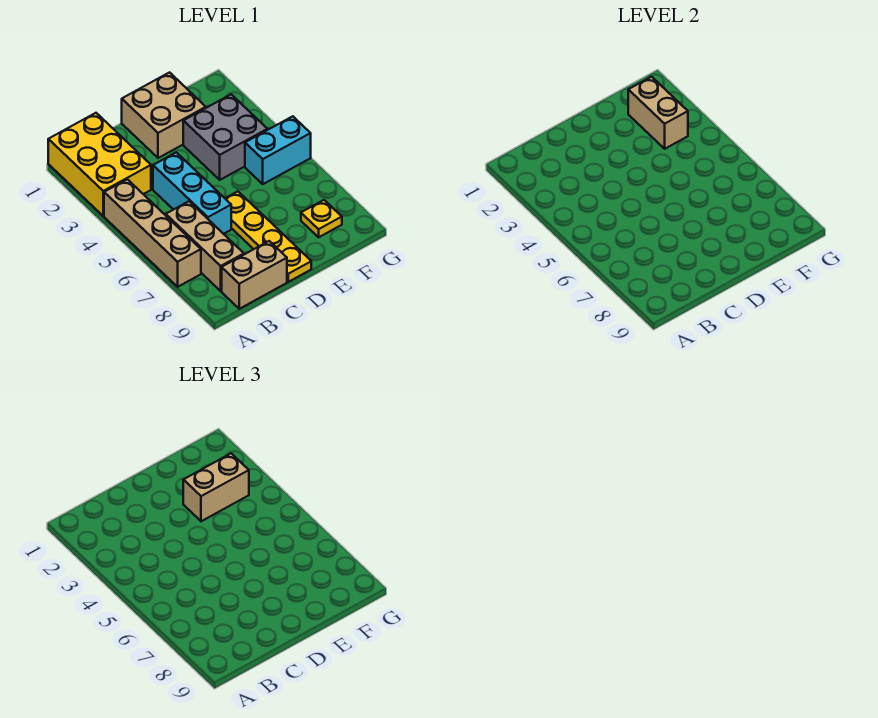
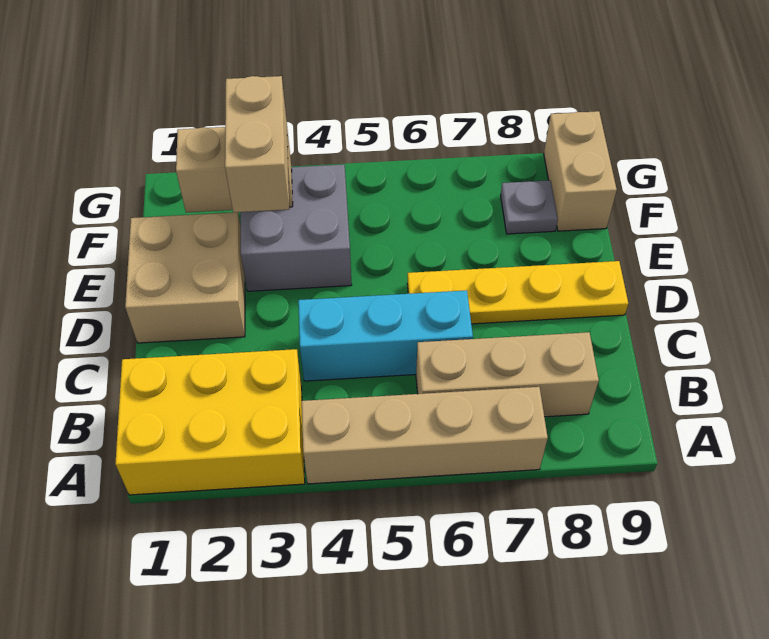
tan brick B9:C9 level 1 -> tan brick F9:G9 level 1
cyan brick F5:G5 level 1 -> none
yellow plate F8 level 1 -> grey plate F8 level 1

